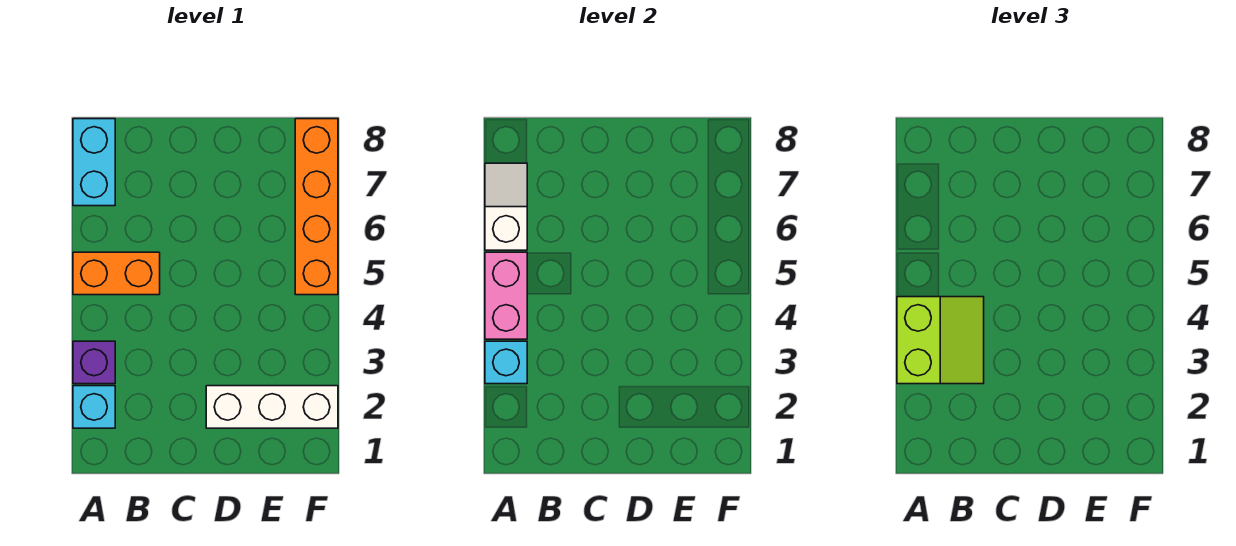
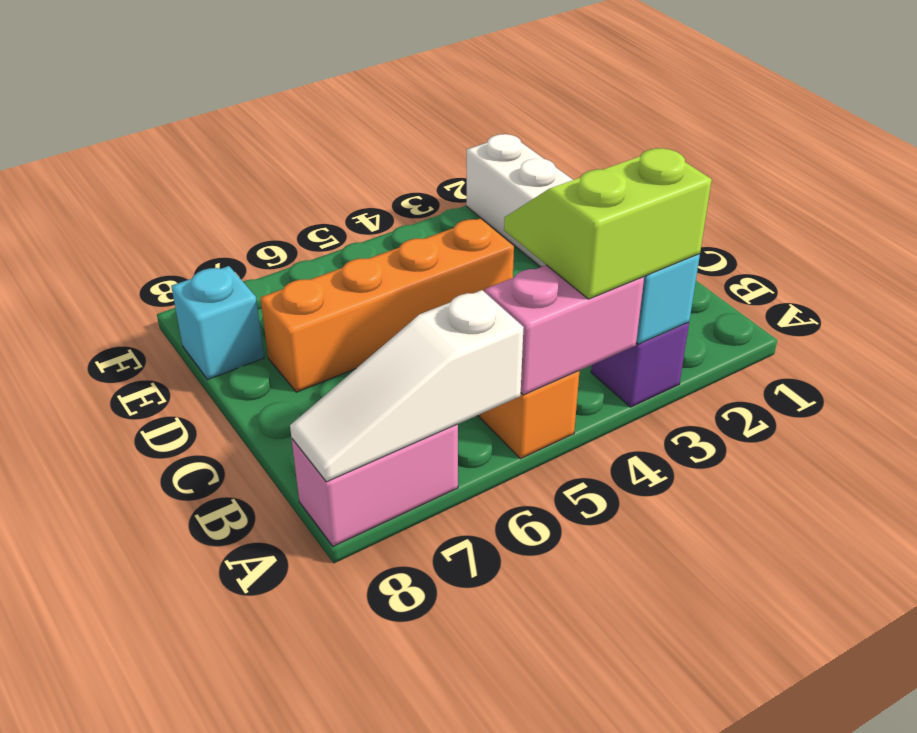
cyan brick A2 level 1 -> cyan brick E8 level 1
white slope A6:A7 level 2 top 6 -> white slope A6:A8 level 2 top 6
cyan brick A7:A8 level 1 -> pink brick A7:A8 level 1
orange brick F5:F8 level 1 -> orange brick D4:D7 level 1

